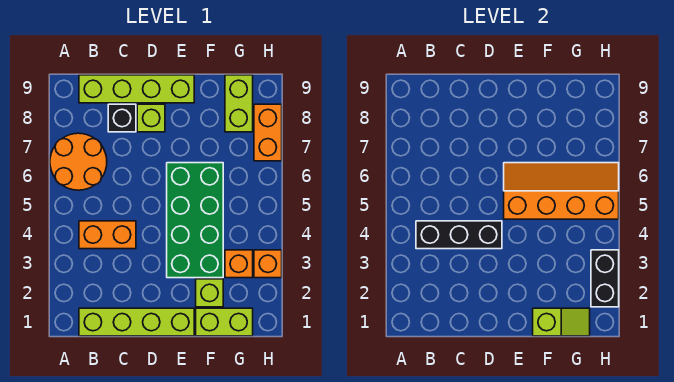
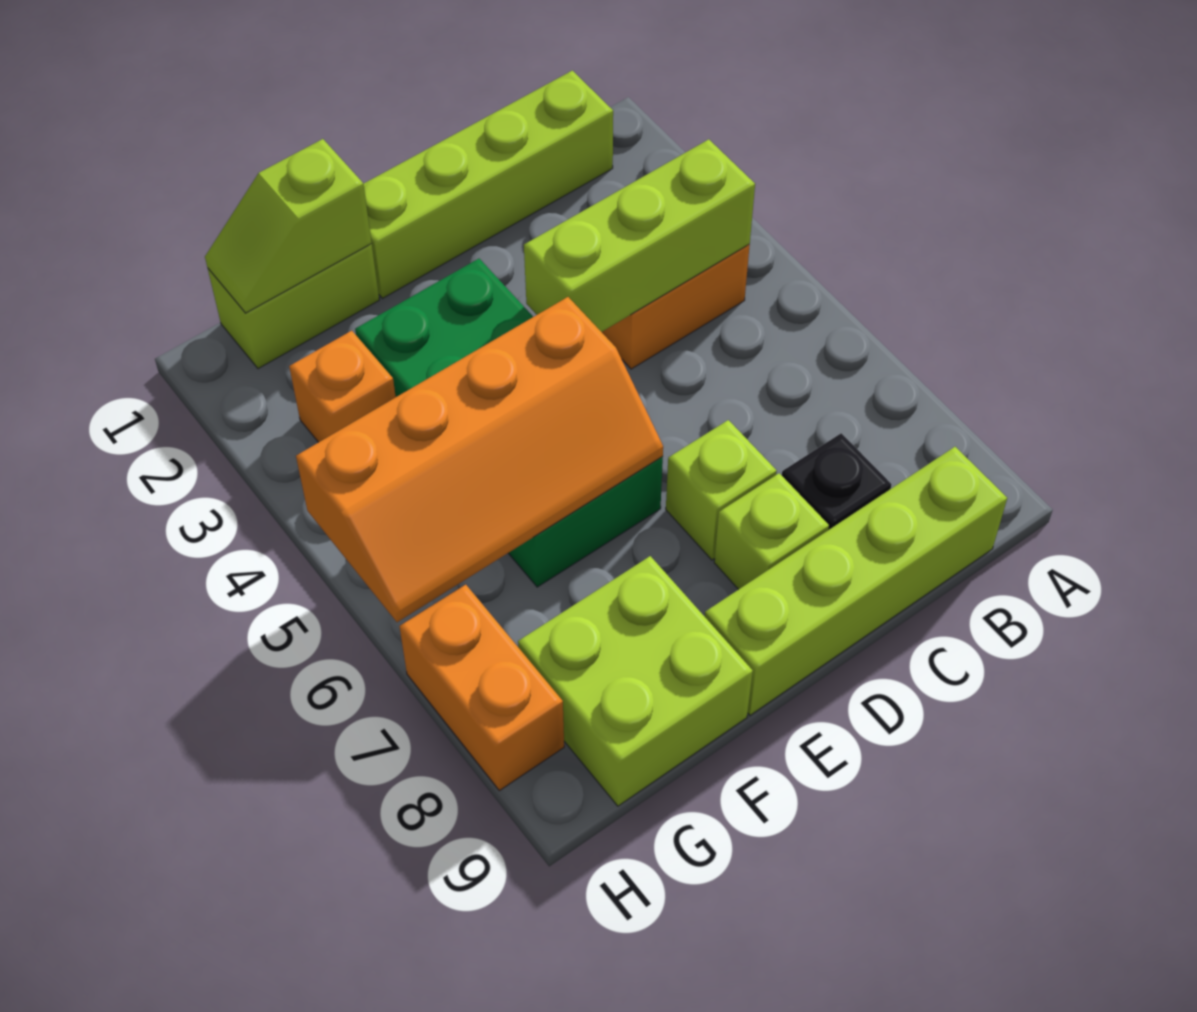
orange round brick A6:B7 level 1 -> none
black brick B4:D4 level 2 -> lime brick B4:D4 level 2
lime brick F2 level 1 -> lime brick D7 level 1
lime brick G8:G9 level 1 -> lime brick F8:G9 level 1
black brick H2:H3 level 2 -> none
orange brick H3 level 1 -> none

